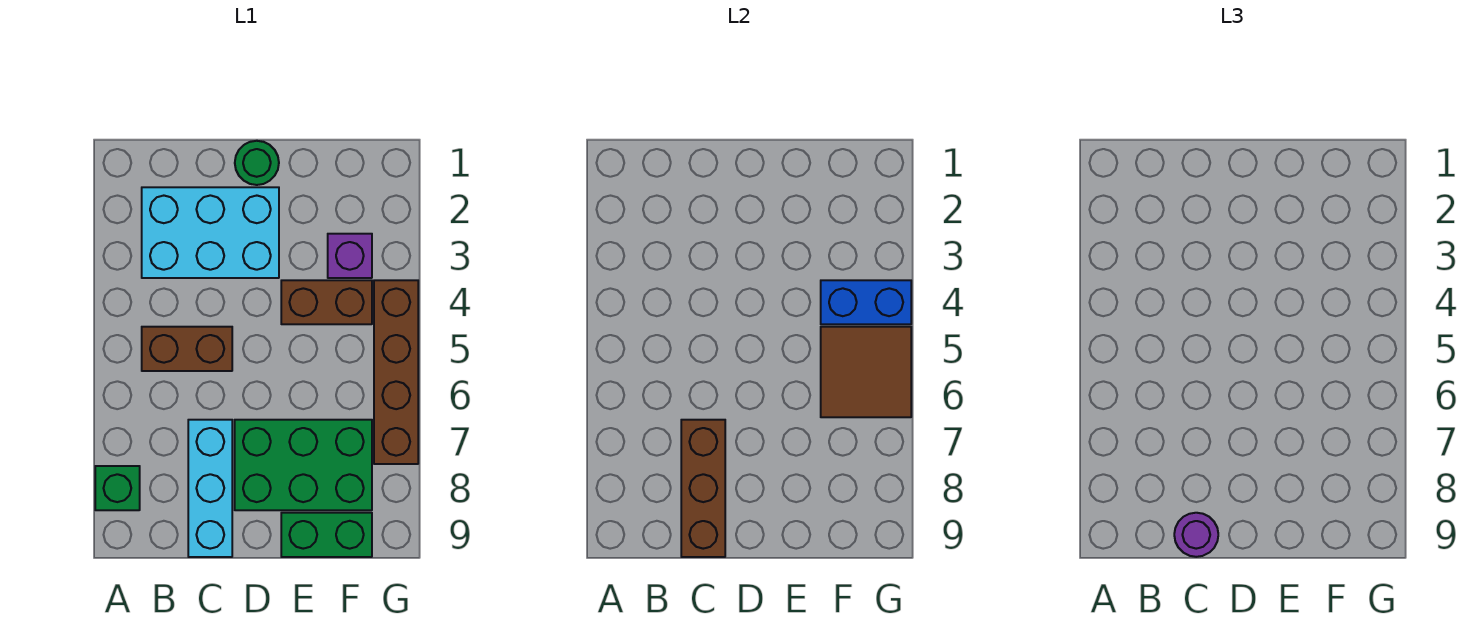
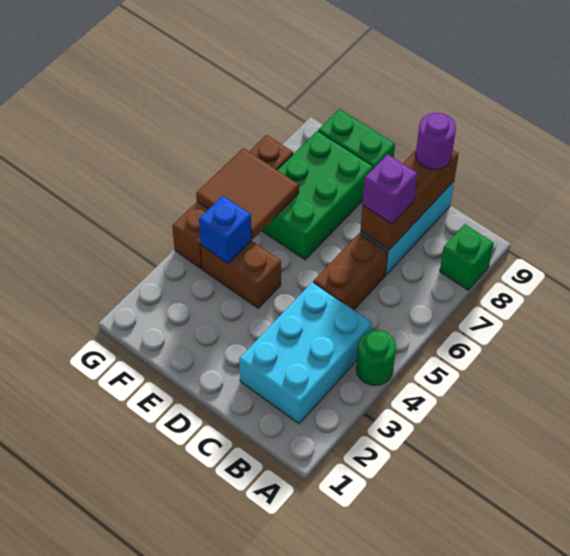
cyan brick B2:D3 level 1 -> cyan brick B2:C4 level 1
brown brick B5:C5 level 1 -> brown brick C5:C6 level 1
green round brick D1 level 1 -> green round brick A4 level 1
green brick D7:F8 level 1 -> green brick E6:F8 level 1
purple brick F3 level 1 -> purple brick C7 level 3
blue brick F4:G4 level 2 -> blue brick F4 level 2

